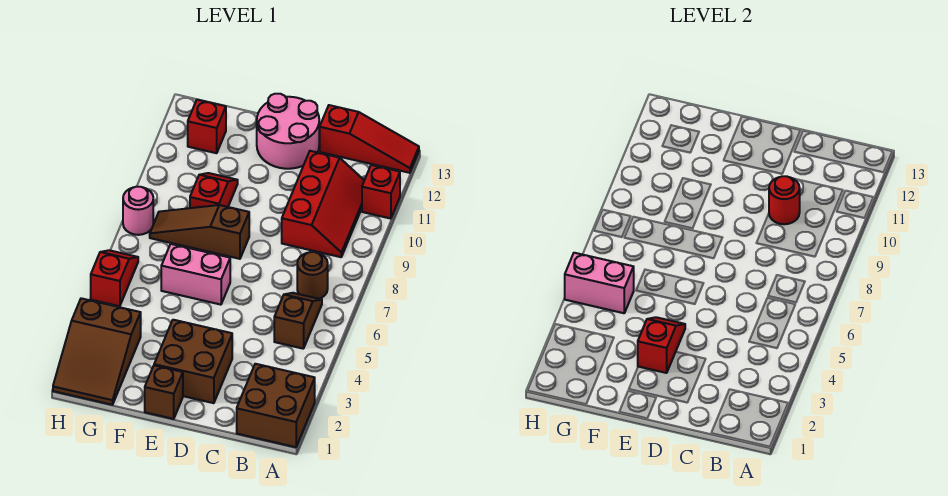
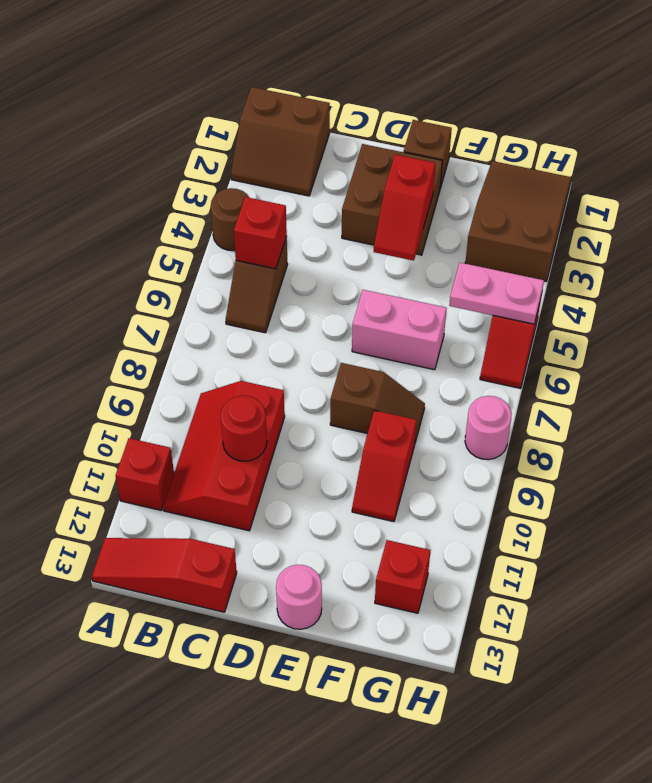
brown brick A1:B2 level 1 -> brown slope A1:B2 level 1 top 1
none -> red brick B5 level 2
brown round brick B7 level 1 -> brown round brick A4 level 1
pink round brick D12:E13 level 1 -> pink round brick E13 level 1
brown slope E8:G8 level 1 top E -> brown slope E8:F8 level 1 top E
pink brick G5:H5 level 2 -> pink plate G5:H5 level 2

